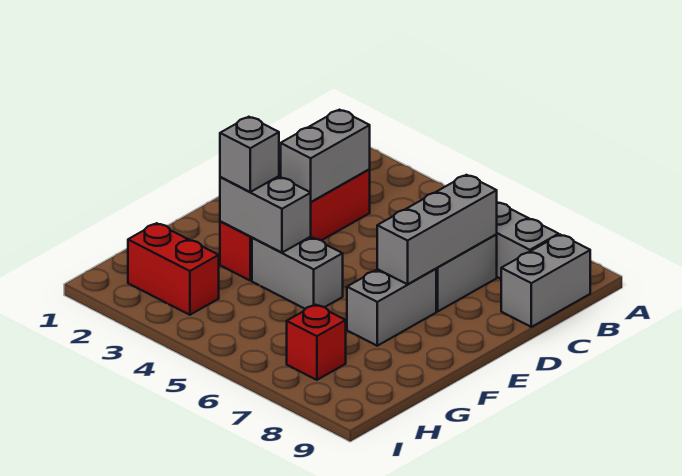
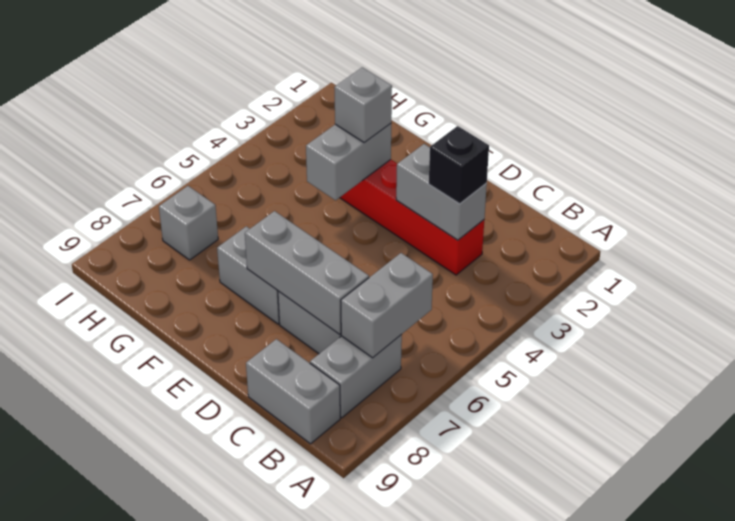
none -> black brick C3 level 3
grey brick F4:F5 level 1 -> grey brick B6:B7 level 2
red brick H2:H3 level 1 -> none
red brick H7 level 1 -> grey brick H7 level 1

